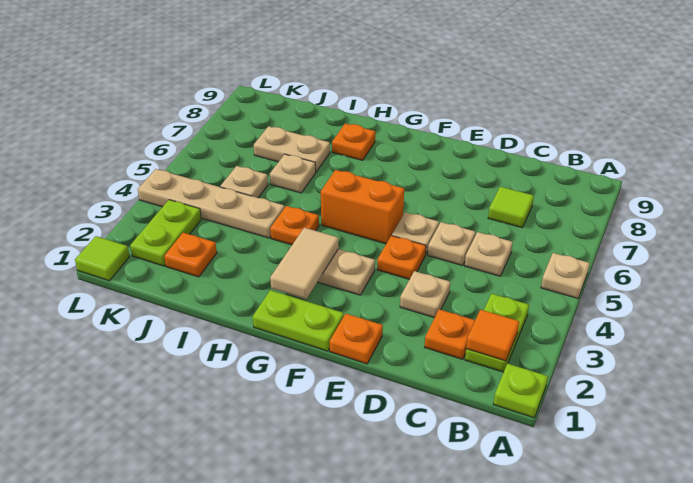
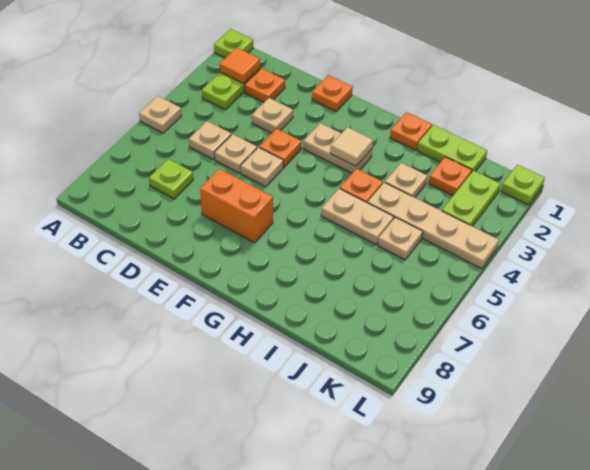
lime tile C7 level 1 -> lime plate C7 level 1
lime plate F1:G1 level 1 -> lime plate I1:J1 level 1
orange brick F5:G5 level 1 -> orange brick E7:F7 level 1
tan tile G2:G3 level 2 -> tan tile G3 level 2
orange plate H8 level 1 -> orange plate H1 level 1
tan plate I6 level 1 -> tan plate I3 level 1
tan plate I7:J7 level 1 -> tan plate H5:I5 level 1
lime tile L1 level 1 -> lime plate L1 level 1

